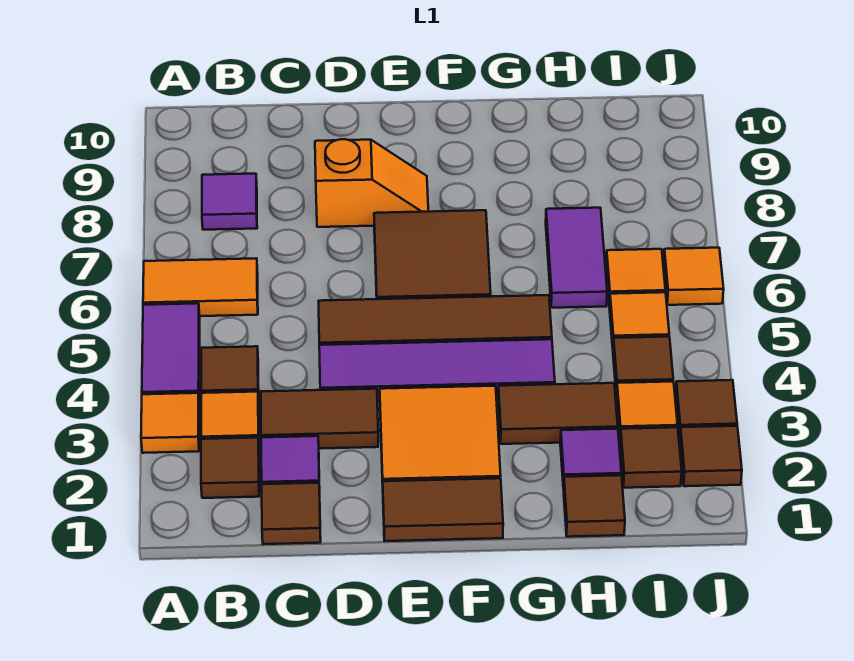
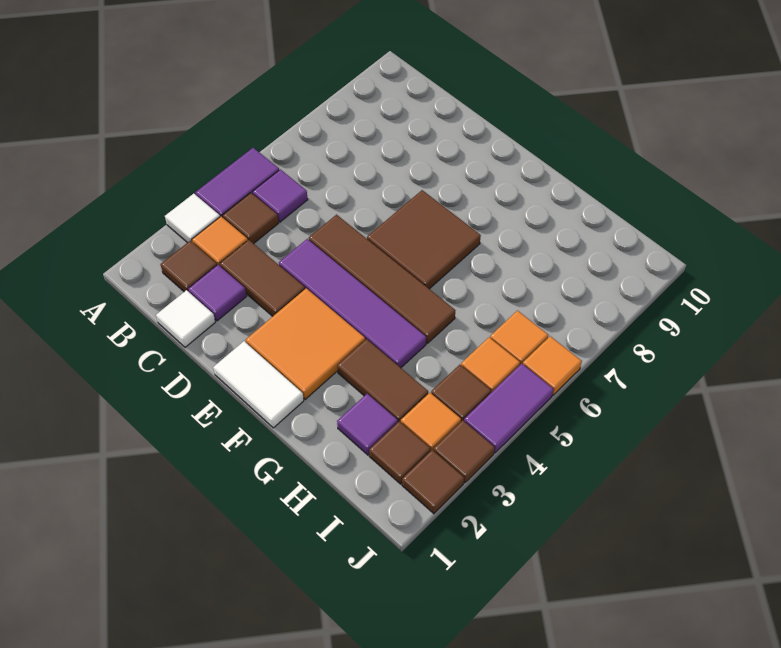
orange tile A3 level 1 -> white tile A3 level 1
orange tile A6:B6 level 1 -> none
purple tile B8 level 1 -> purple tile B5 level 1
brown tile C1 level 1 -> white tile C1 level 1
orange slope D8:E8 level 1 top D -> none
brown tile E1:F1 level 1 -> white tile E1:F1 level 1
brown tile H1 level 1 -> none
purple tile H6:H7 level 1 -> purple tile J4:J5 level 1

